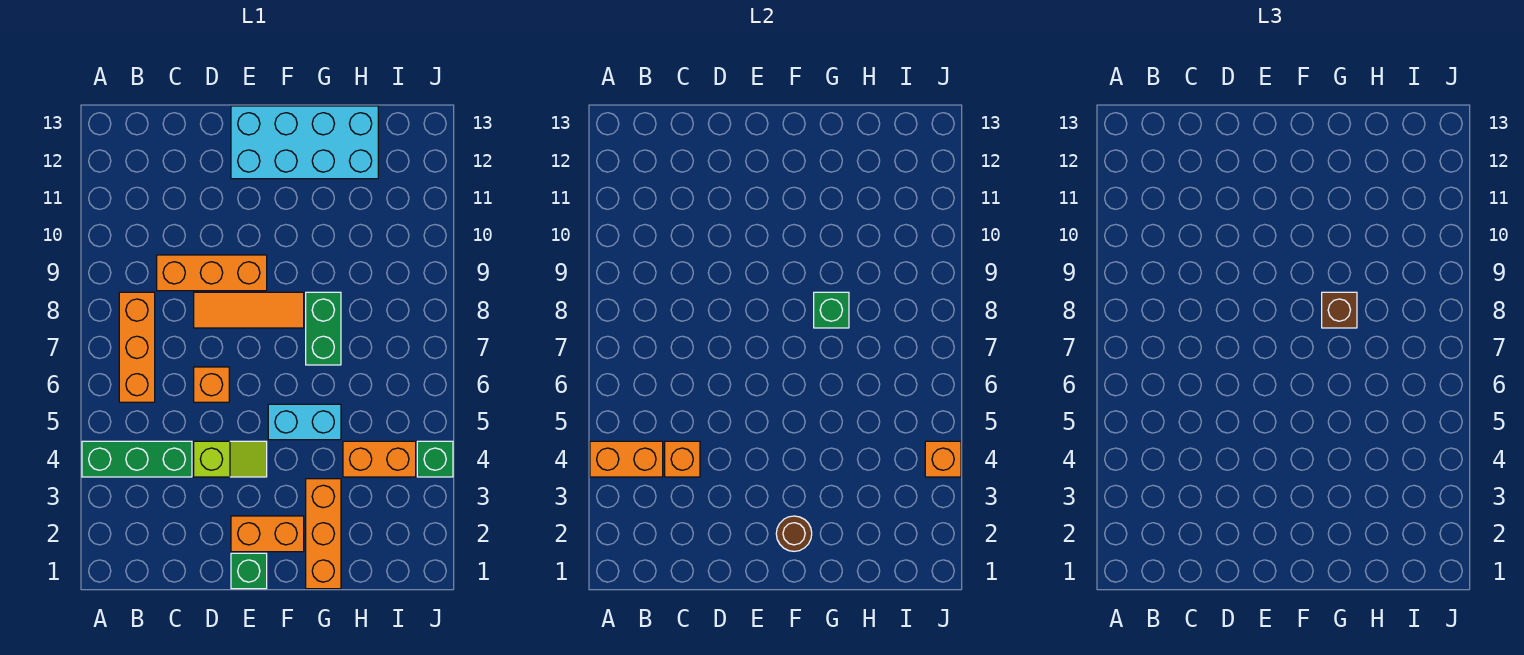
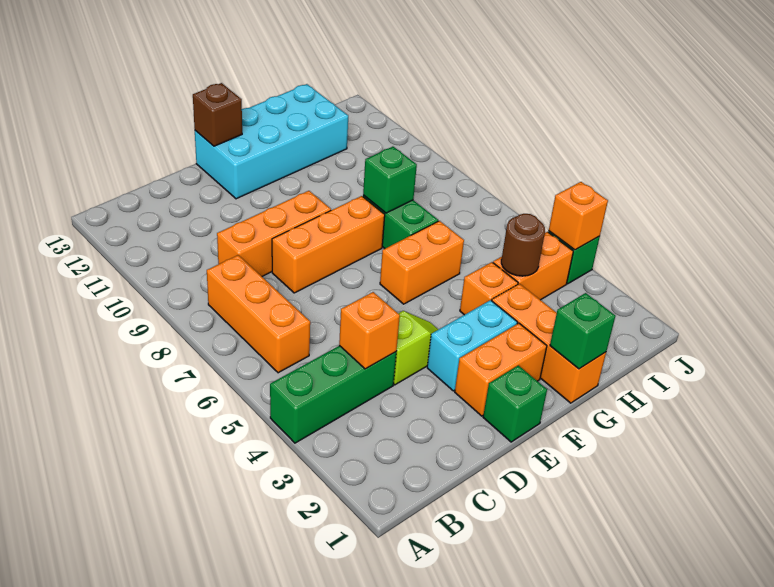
orange brick A4:B4 level 2 -> orange brick F6:G6 level 1
orange brick D6 level 1 -> orange brick G4 level 1
orange tile D8:F8 level 1 -> orange brick D8:F8 level 1
brown round brick F2 level 2 -> brown round brick H4 level 2
cyan brick F5:G5 level 1 -> cyan brick E3:F3 level 1
none -> green brick G1 level 2
brown brick G8 level 3 -> brown brick E13 level 2

